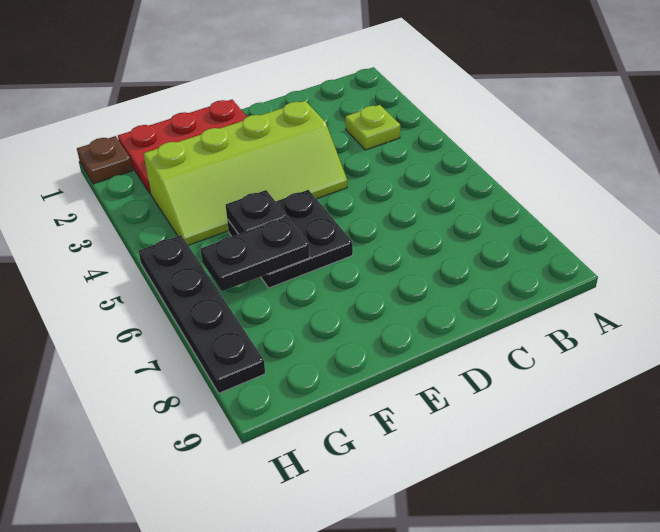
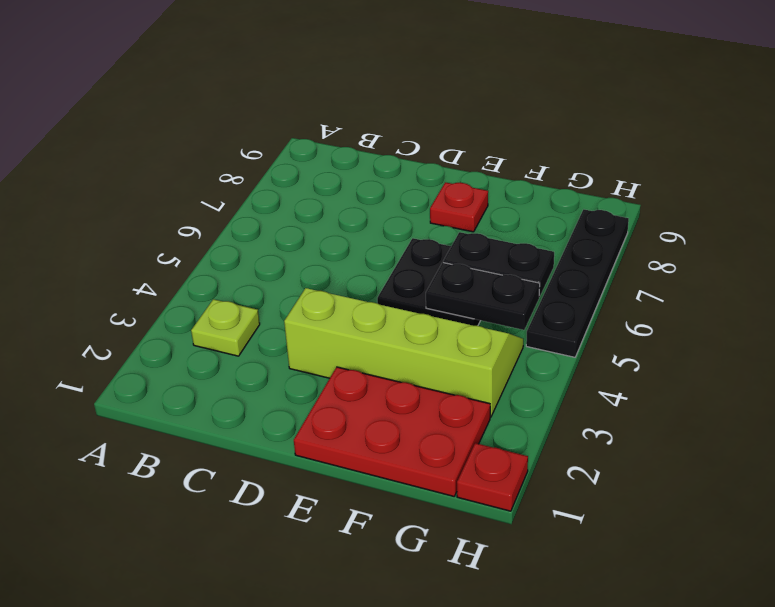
none -> red plate E8 level 1
black plate F5 level 2 -> black plate F5:G5 level 2
brown plate H1 level 1 -> red plate H1 level 1

